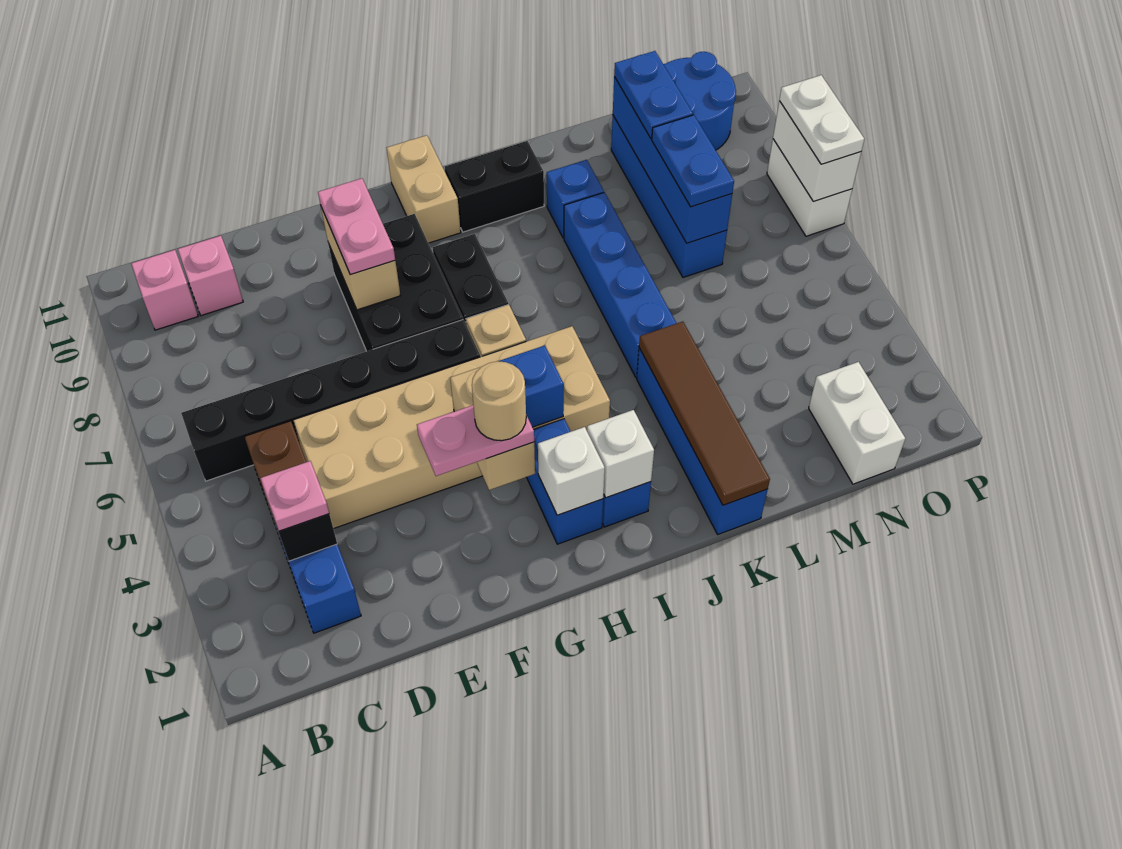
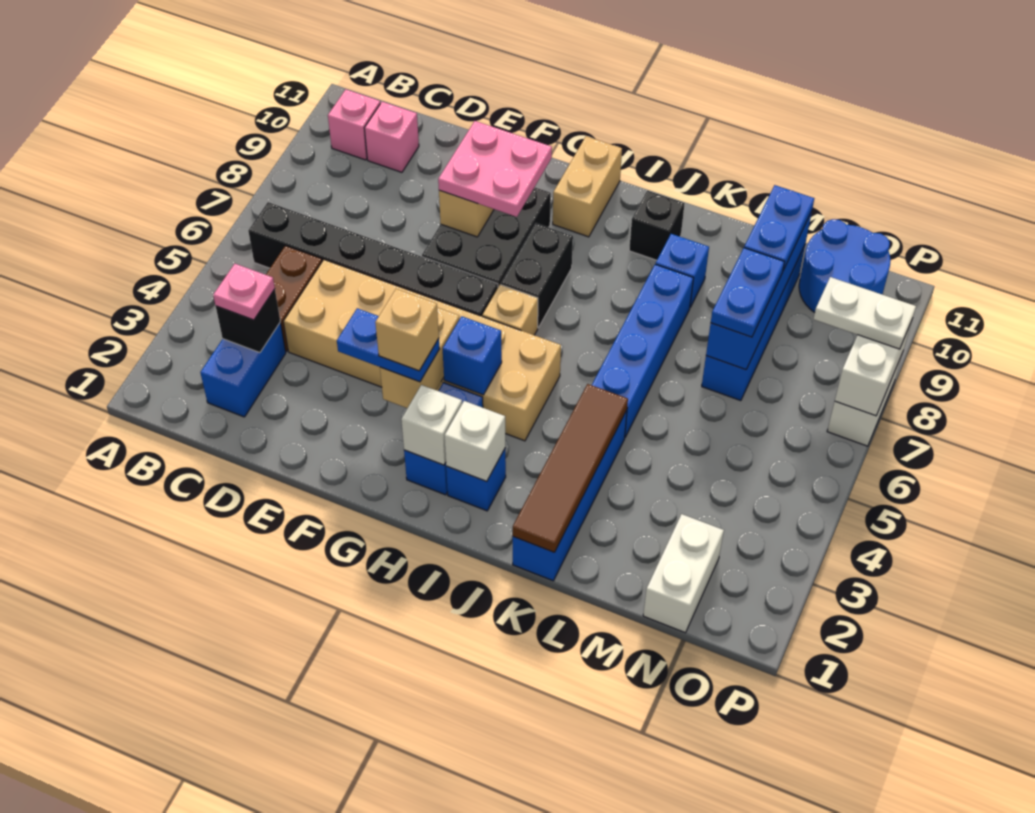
pink plate F3:G3 level 3 -> blue plate F3:G3 level 3
pink plate F8:F9 level 3 -> pink plate F8:G9 level 3
tan round brick G3 level 4 -> tan brick G3 level 4
black brick I10:J10 level 1 -> black brick J10 level 1
white plate P7:P8 level 3 -> white plate O8:P8 level 3

